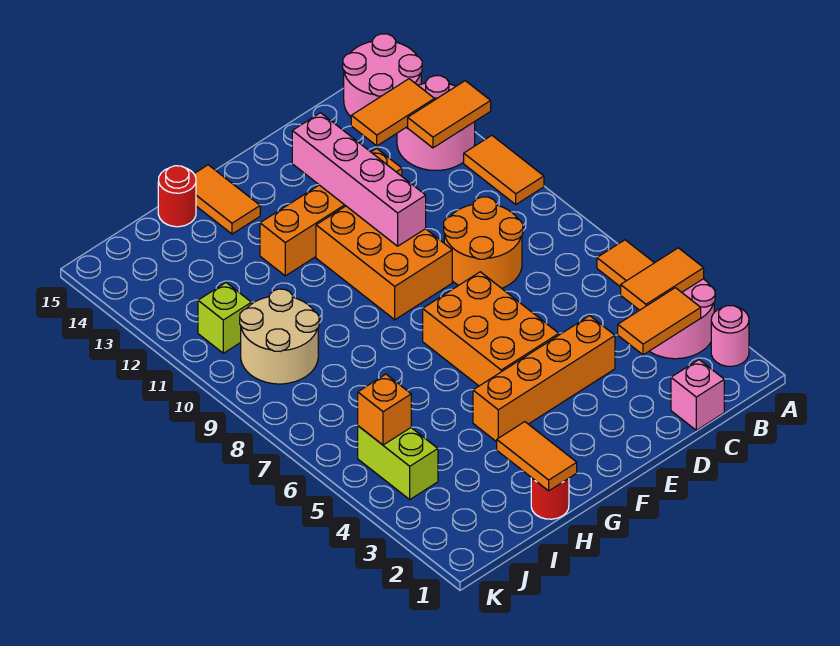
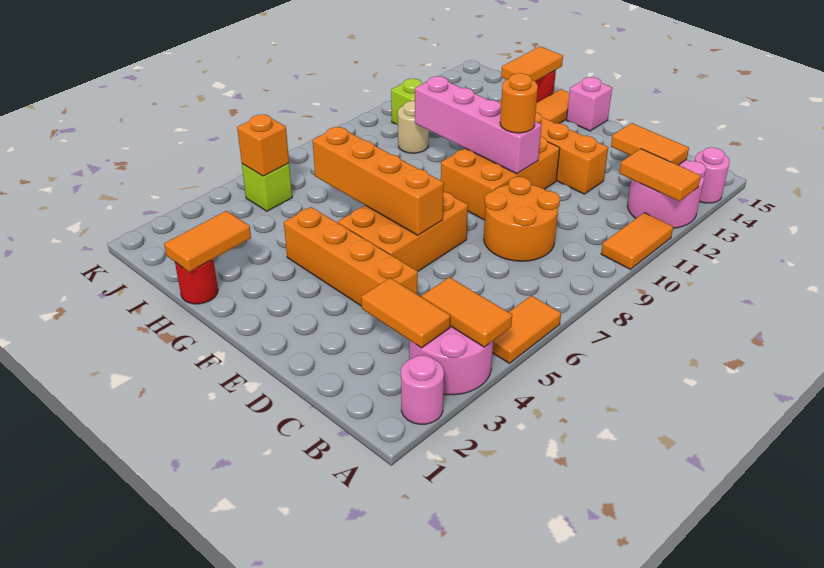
pink round brick A14:B15 level 1 -> pink round brick A14 level 1
pink brick C1 level 1 -> pink brick F15 level 1
none -> orange brick E6:H6 level 2
pink brick E10:E13 level 2 -> pink brick E10:H10 level 2
none -> orange round brick E10 level 3
none -> orange tile H14:H15 level 2
tan round brick I9:J10 level 1 -> tan round brick I10 level 1
lime brick J4:J5 level 1 -> lime brick J5 level 1

